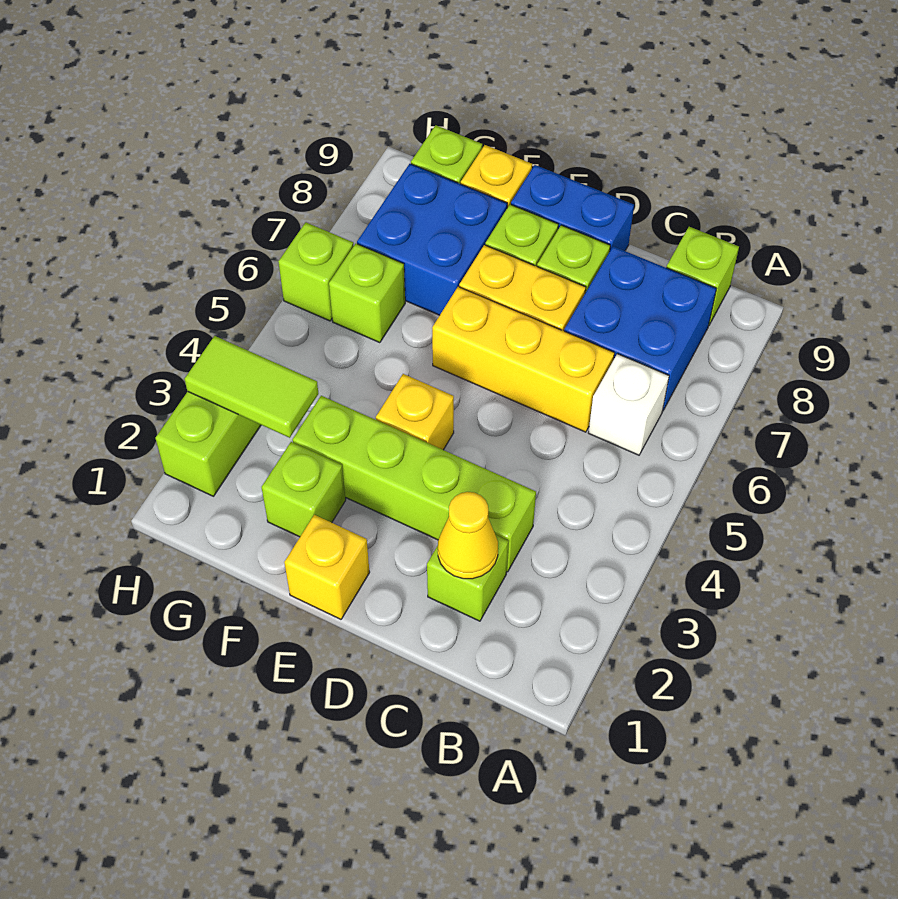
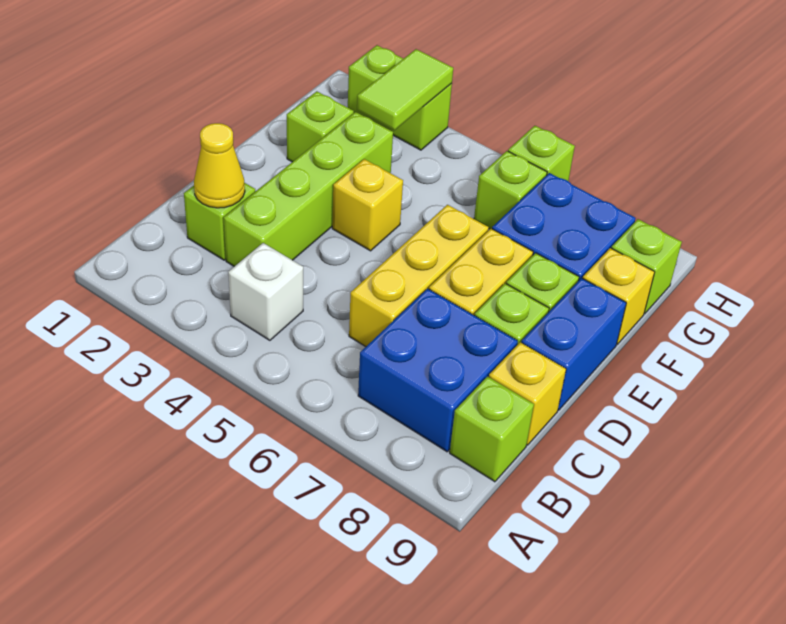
white brick B6 level 1 -> white brick B4 level 1
yellow brick E1 level 1 -> yellow brick C9 level 1

